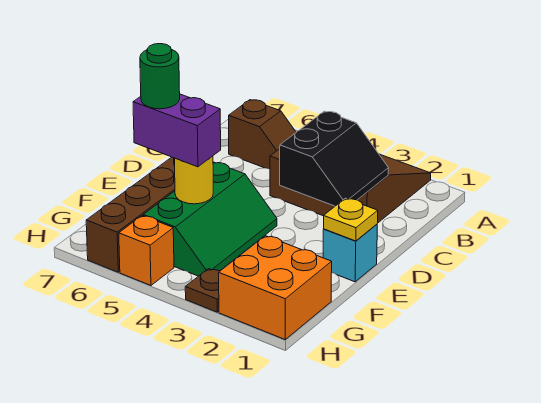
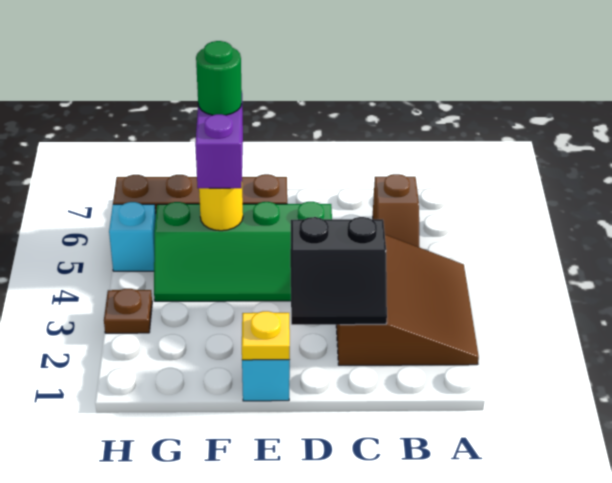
green slope E4:G5 level 1 top 5 -> green slope D4:G5 level 1 top 5
orange brick G1:H2 level 1 -> none
orange brick H5 level 1 -> cyan brick H5 level 1

